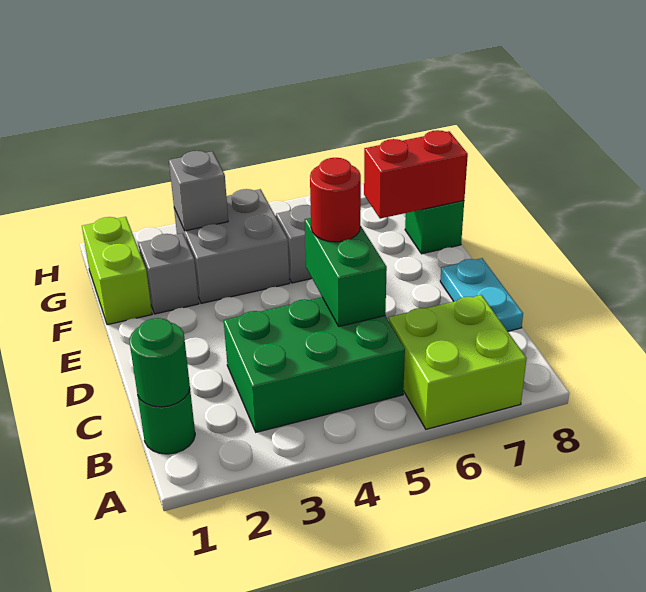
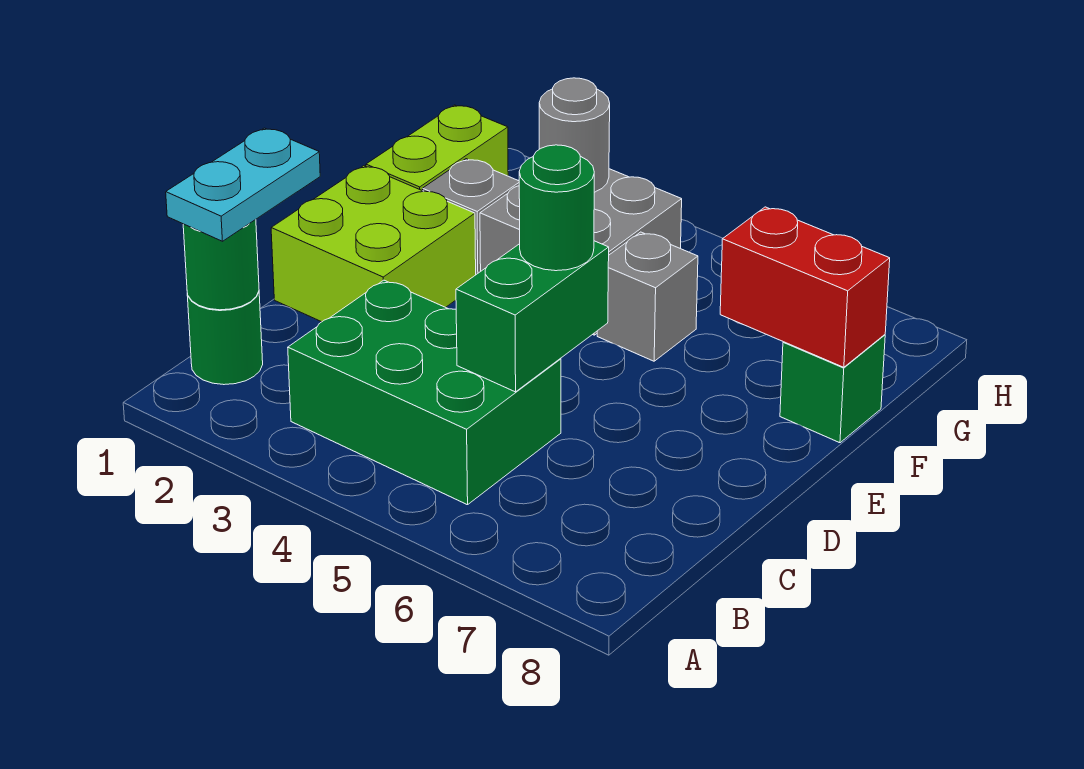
lime brick A6:B7 level 1 -> lime brick D1:E2 level 1
cyan plate C8:D8 level 1 -> cyan plate B1:C1 level 3
red round brick D5 level 3 -> green round brick D5 level 3
grey brick G3 level 2 -> grey round brick G3 level 2

